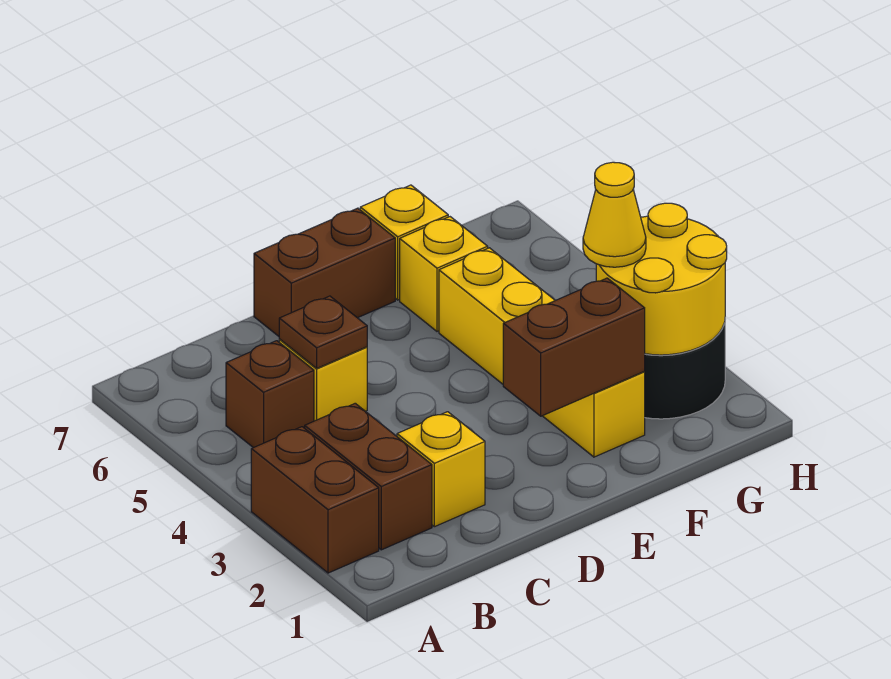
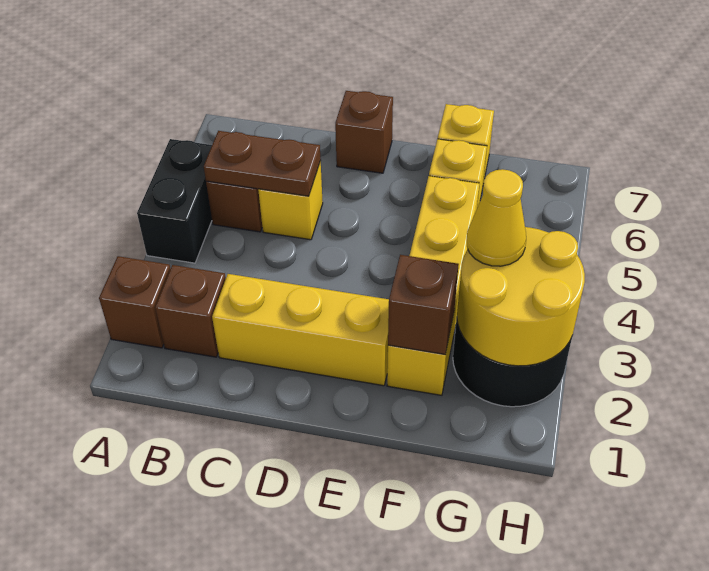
brown brick A2:A3 level 1 -> brown brick A2 level 1
none -> black brick A4:A5 level 1
brown brick B2:B3 level 1 -> brown brick B2 level 1
yellow brick C2 level 1 -> yellow brick C2:E2 level 1
brown plate C5 level 2 -> brown plate B5:C5 level 2
brown brick D7:E7 level 1 -> brown brick D7 level 1
brown brick E2:F2 level 2 -> brown brick F2 level 2

